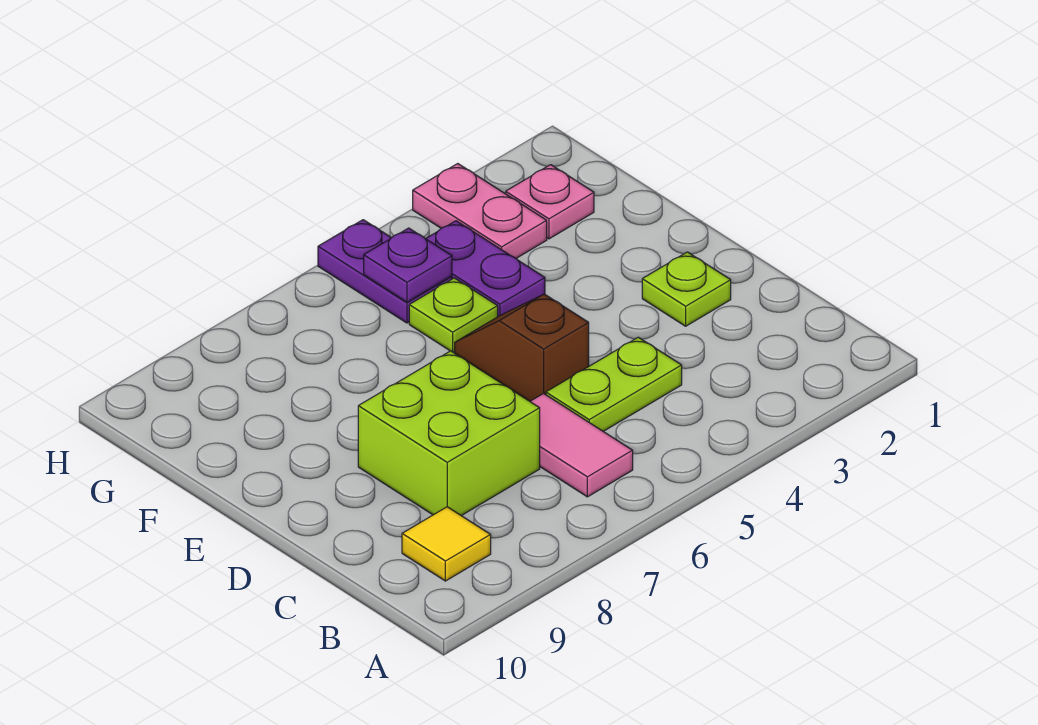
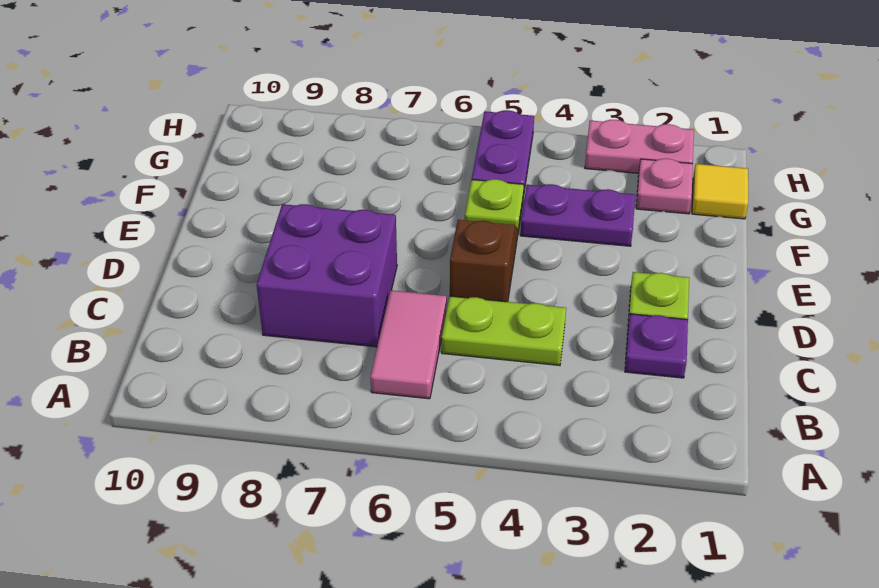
yellow tile B9 level 1 -> yellow tile G1 level 1
lime brick C7:D8 level 1 -> purple brick C7:D8 level 1
purple plate F4:G4 level 1 -> purple plate F3:F4 level 1
pink plate G3:H3 level 1 -> pink plate H2:H3 level 1
purple plate G5 level 2 -> purple plate C2 level 1

